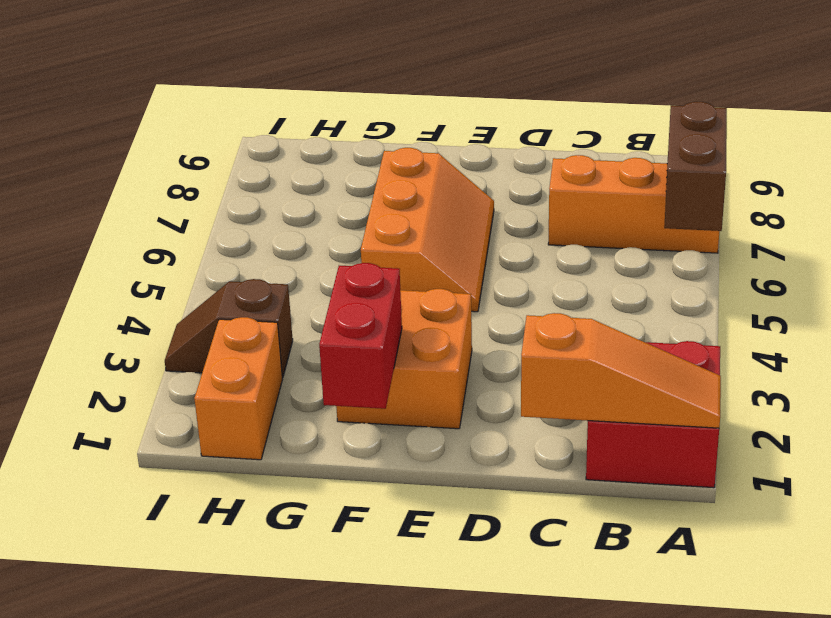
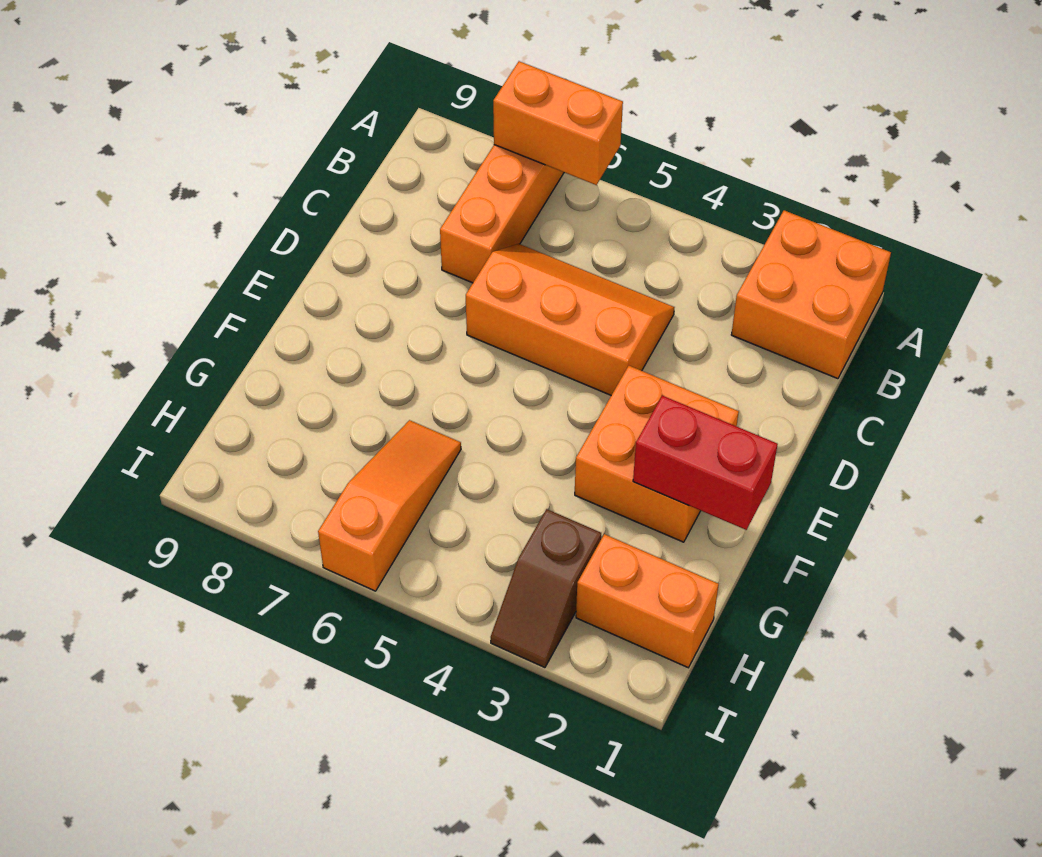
red brick A1:B2 level 1 -> orange brick A1:B2 level 1
orange slope A1:C1 level 2 top C -> orange slope G6:I6 level 1 top I
brown brick A6:A7 level 2 -> orange brick A6:A7 level 2
orange slope E5:F7 level 1 top F -> orange slope C4:D6 level 1 top D

